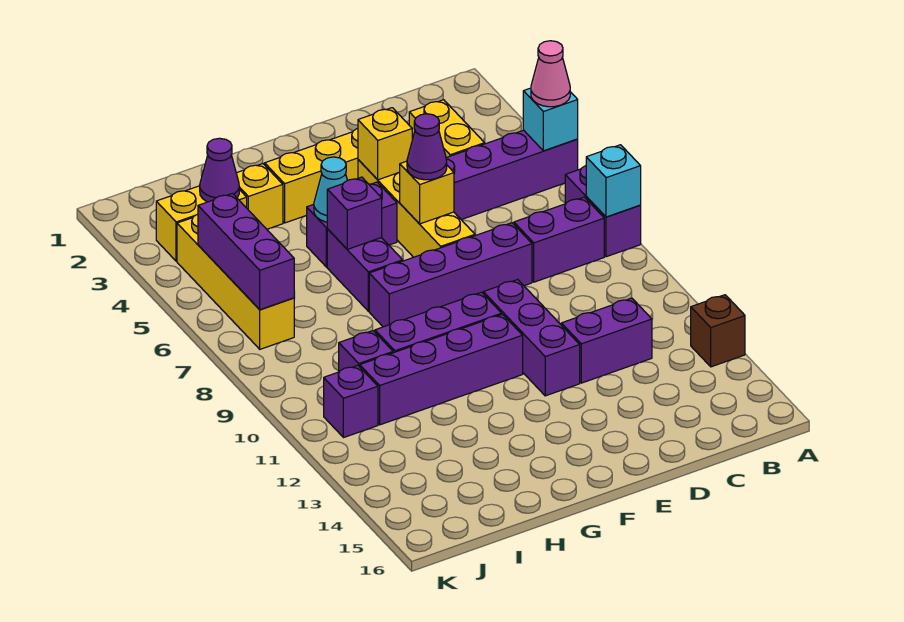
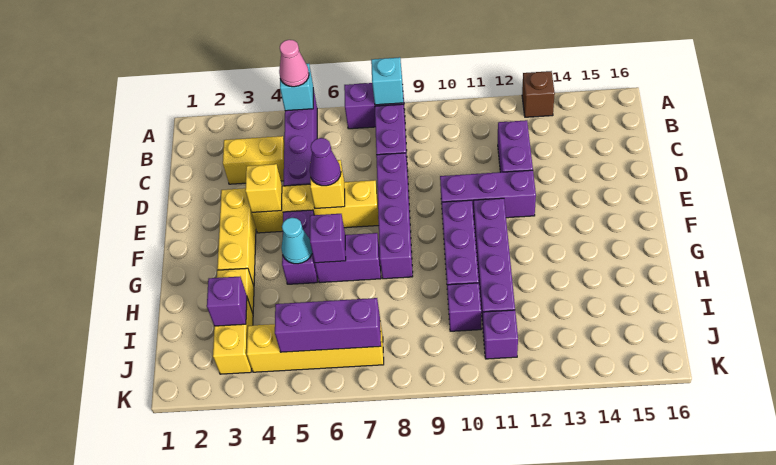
purple cone I3 level 2 -> purple brick I3 level 2

